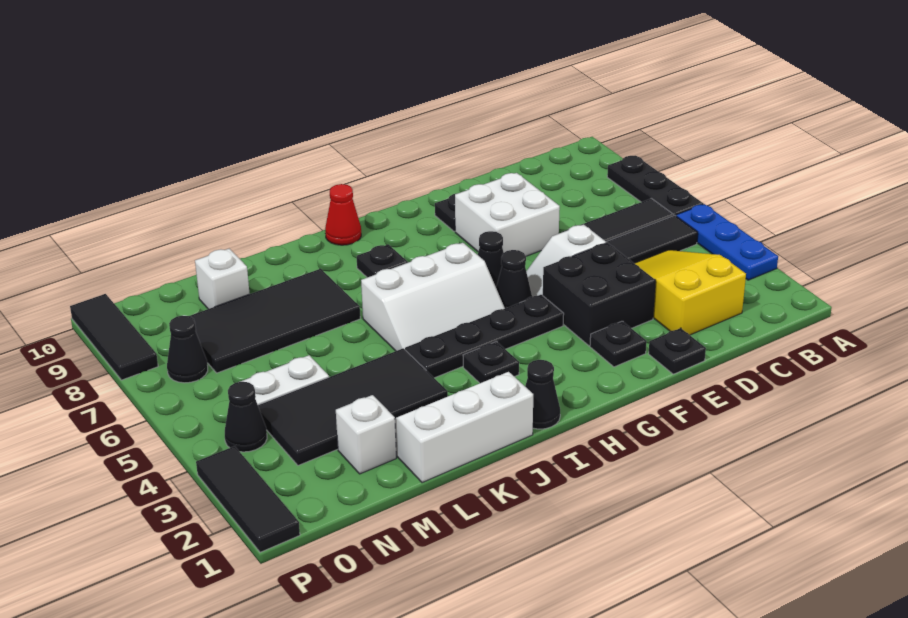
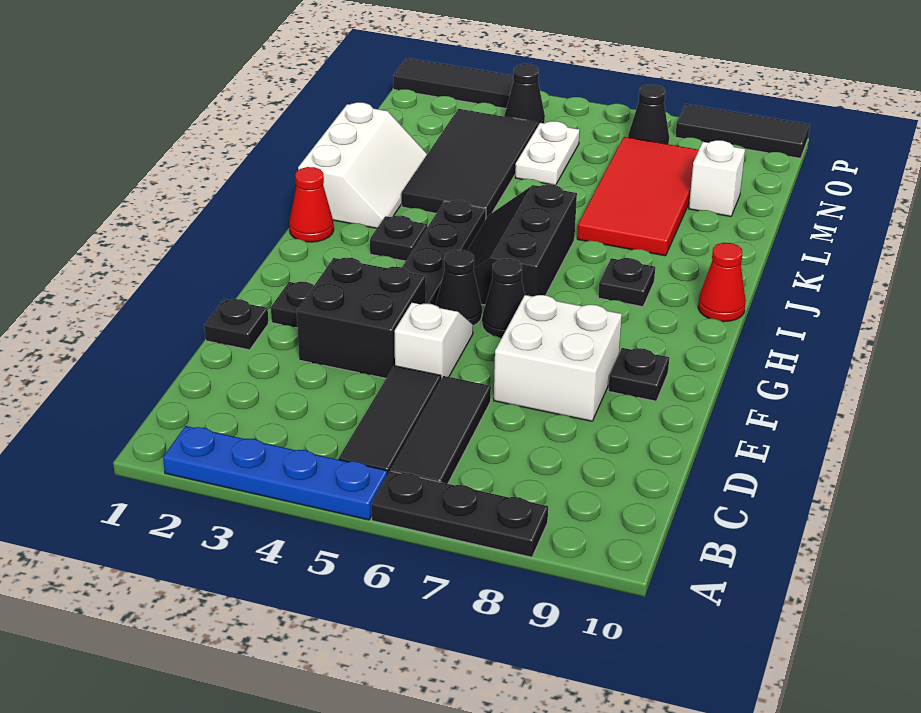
blue plate A3:A5 level 1 -> blue plate A2:A5 level 1
yellow slope C2:D4 level 1 top 2 -> none
white slope H5:J6 level 1 top 6 -> black slope H5:J6 level 1 top 6
black cone I1 level 1 -> red cone I1 level 1
black tile K7:N8 level 1 -> red tile K7:N8 level 1
white brick M2 level 1 -> none

